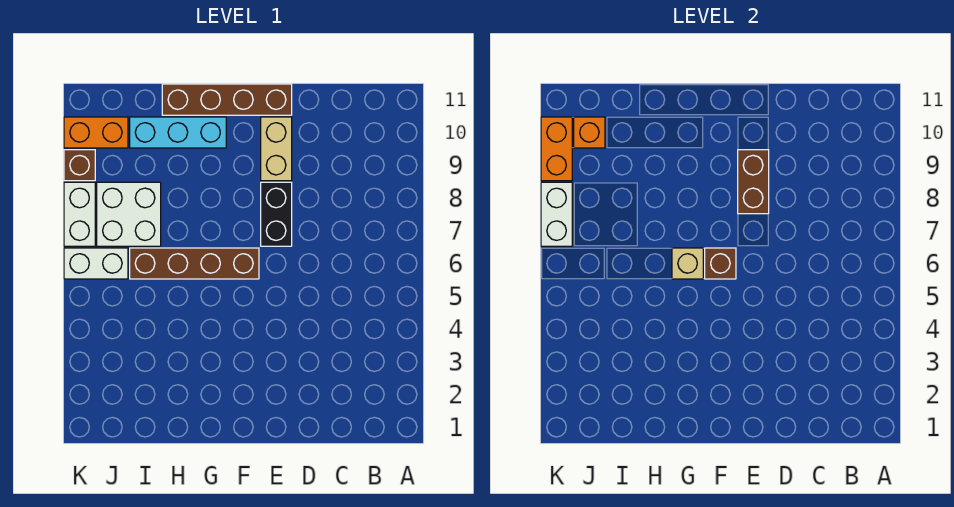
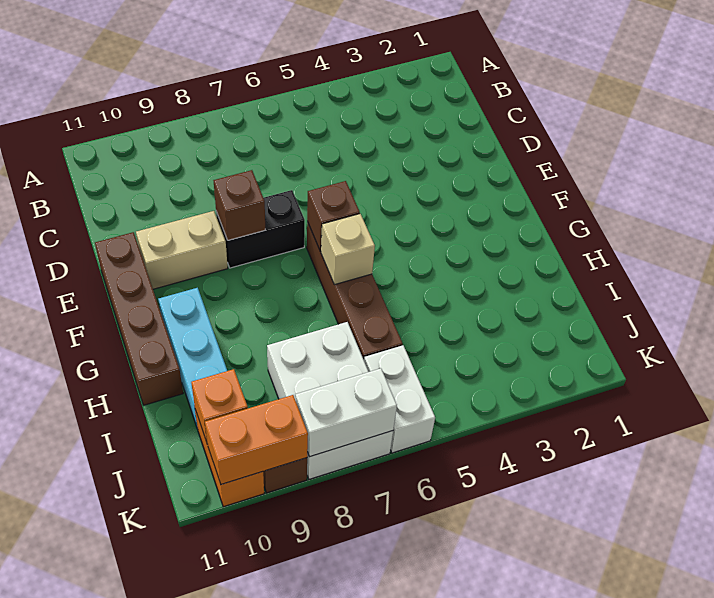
brown brick E8:E9 level 2 -> brown brick E8 level 2

